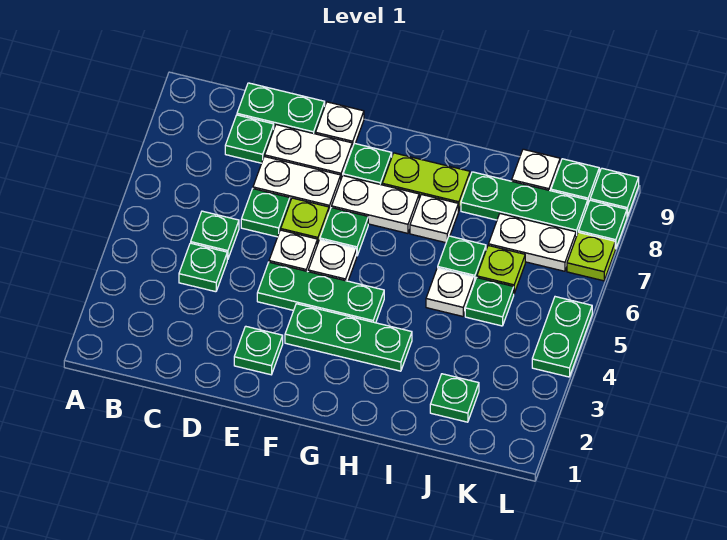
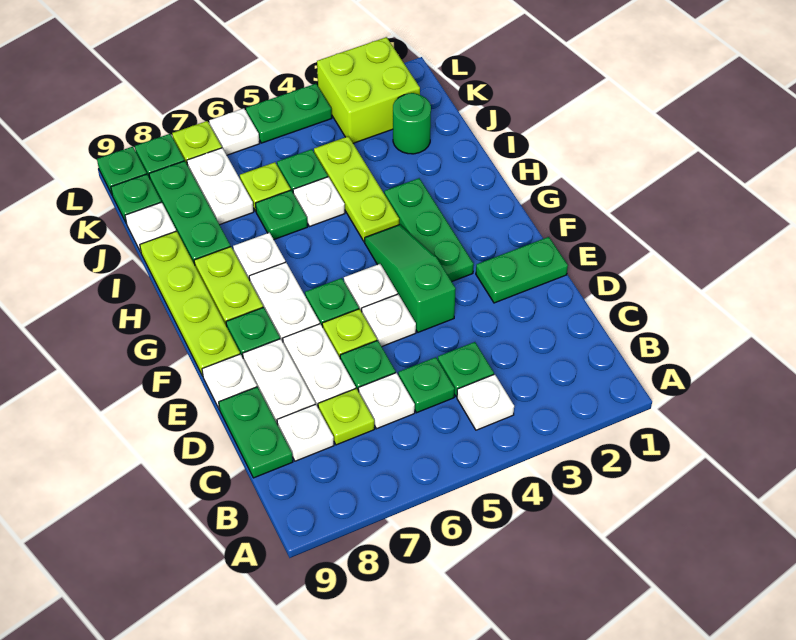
none -> white plate B4 level 1
none -> white plate C6 level 1
none -> lime plate C7 level 1
green plate C8 level 1 -> white plate C8 level 1
green plate E2 level 1 -> green plate E1:E2 level 1
green plate E4:G4 level 1 -> green slope E4:G4 level 1 top E
none -> lime plate F9:I9 level 1
none -> lime plate H4:J4 level 1
green plate J2 level 1 -> green round brick J2 level 1
none -> lime brick K2:L3 level 1
none -> white plate L6 level 1

